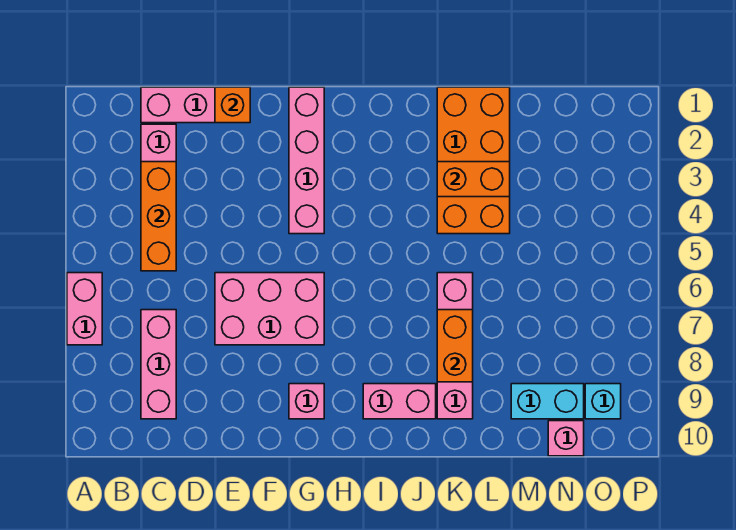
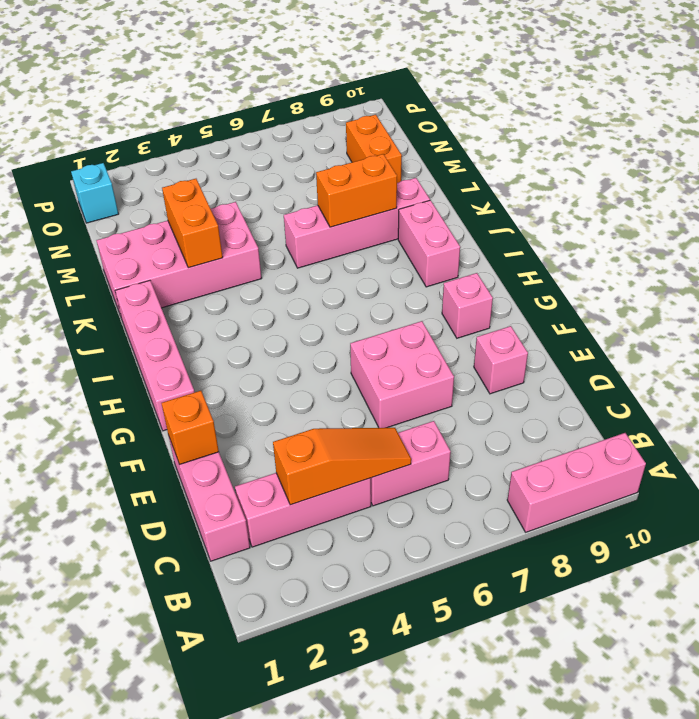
pink brick A6:A7 level 1 -> pink brick C5:C6 level 1
orange brick C3:C5 level 2 -> orange slope C3:C5 level 2 top 3
pink brick C7:C9 level 1 -> pink brick A8:A10 level 1
pink brick E6:G7 level 1 -> pink brick E6:F7 level 1
pink brick G1:G4 level 1 -> pink brick G1:J1 level 1
orange brick K1:L4 level 1 -> pink brick K1:L4 level 1
cyan brick M9:N9 level 1 -> orange brick M9:N9 level 1
pink brick N10 level 1 -> pink brick E9 level 1
cyan brick O9 level 1 -> cyan brick O1 level 1

